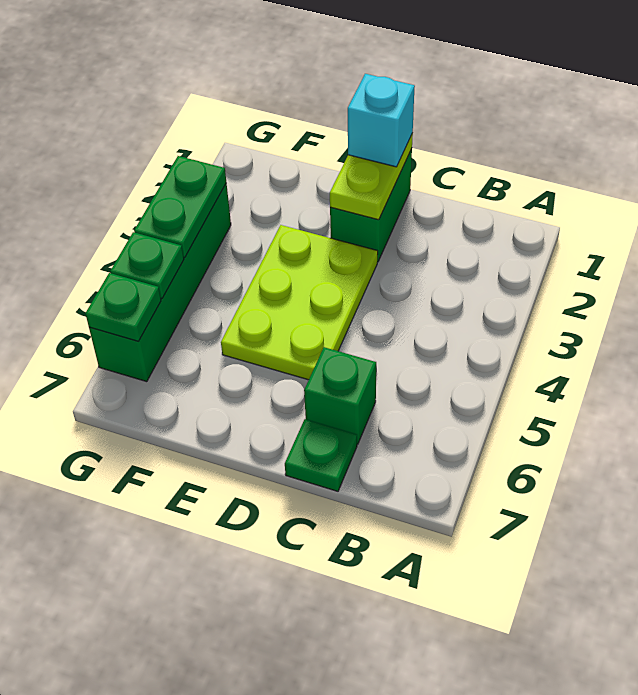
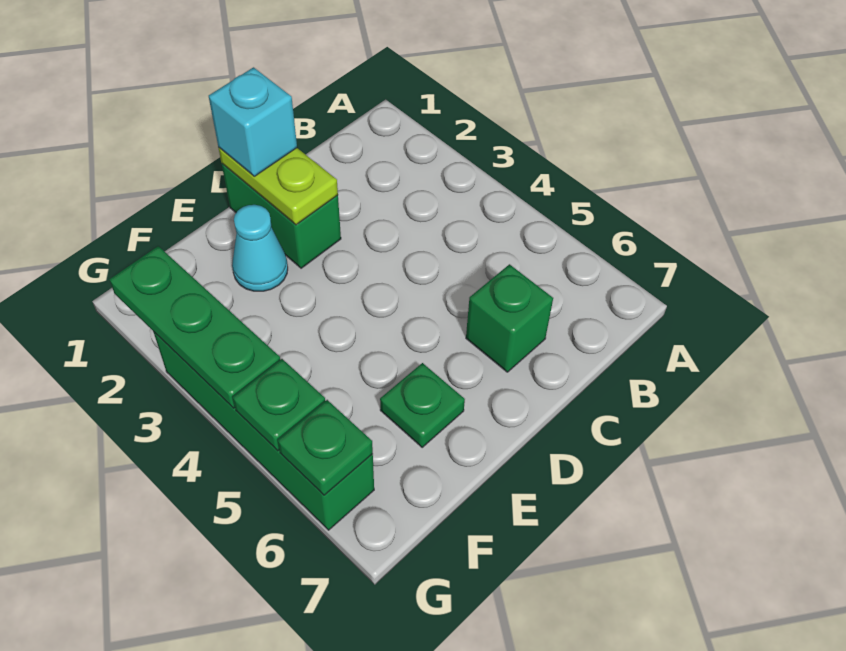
green plate C7 level 1 -> green plate E6 level 1
lime plate D3:E5 level 1 -> none
none -> cyan cone E2 level 1
green plate G3:G4 level 2 -> green plate G2:G4 level 2

